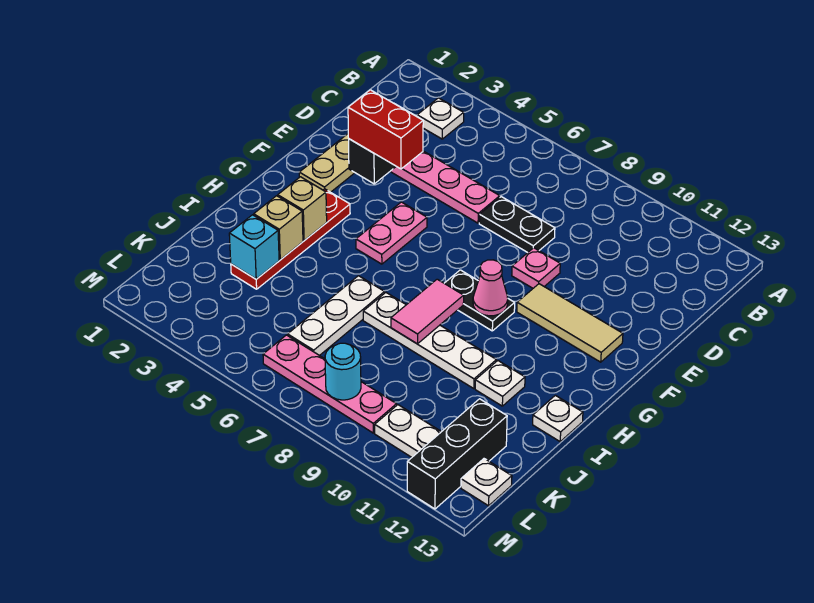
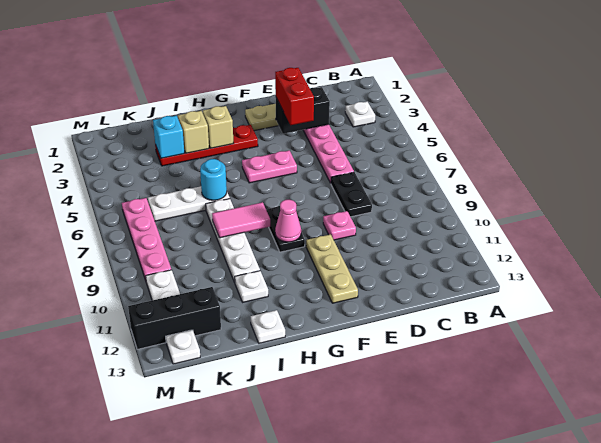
tan tile F10:F12 level 1 -> tan plate F10:F12 level 1
cyan round brick L8 level 2 -> cyan round brick I6 level 2

